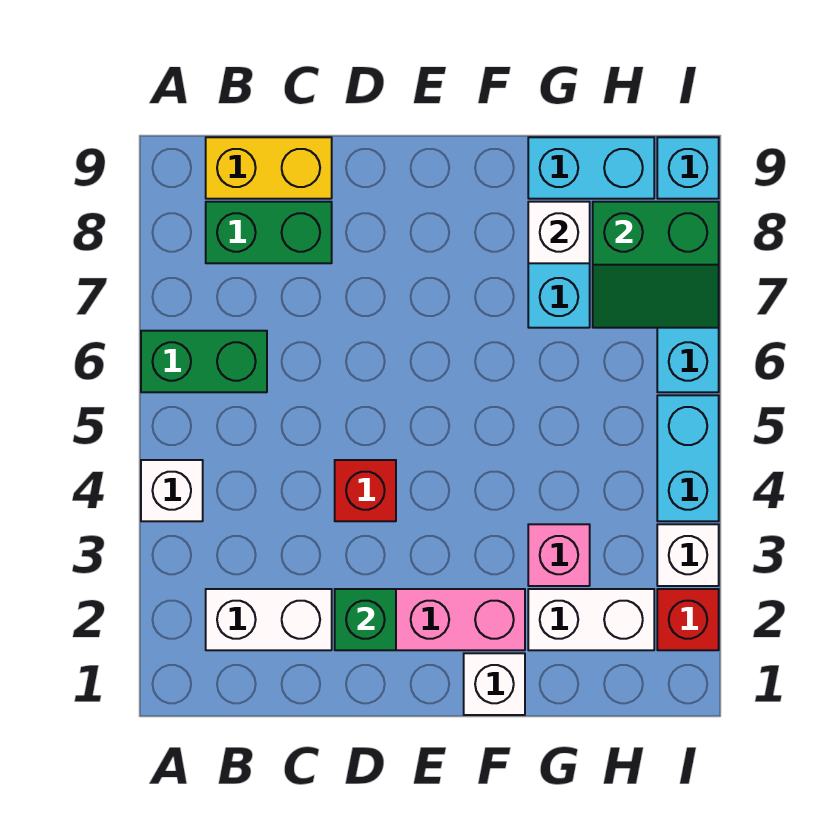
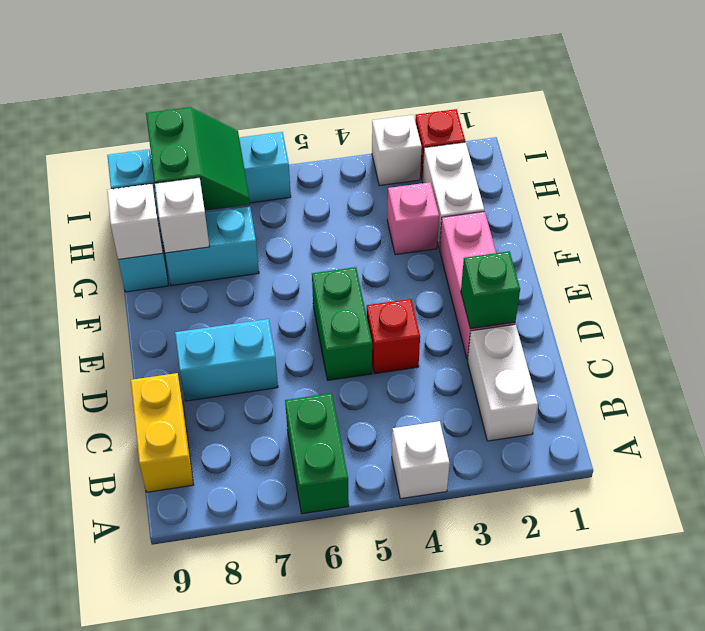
green brick B8:C8 level 1 -> green brick D5:E5 level 1
white brick F1 level 1 -> white brick G9 level 2
cyan brick I4:I5 level 1 -> cyan brick D7:D8 level 1

